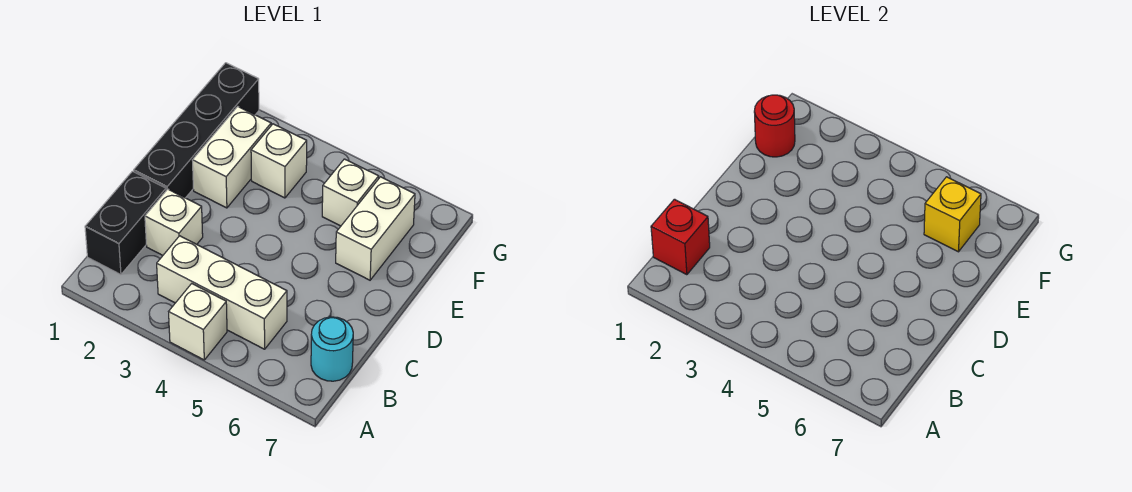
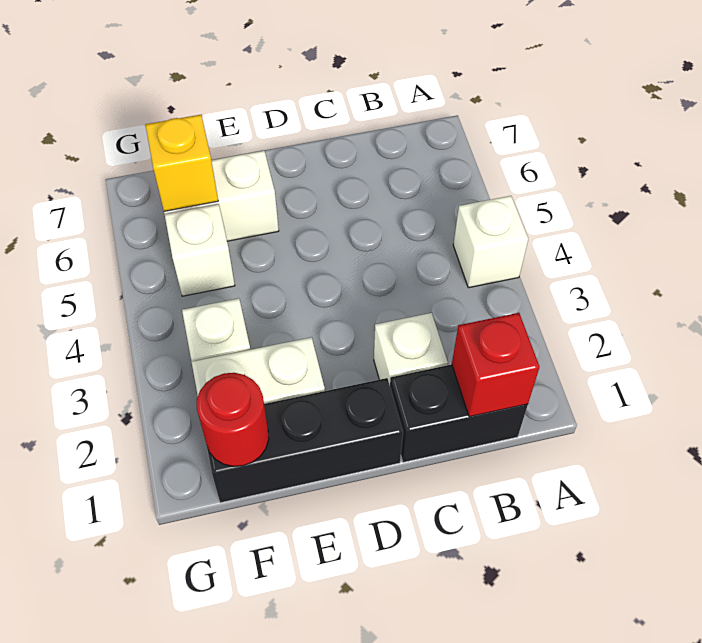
white brick B3:B5 level 1 -> none
cyan round brick B7 level 1 -> none
black brick D1:G1 level 1 -> black brick D1:F1 level 1

